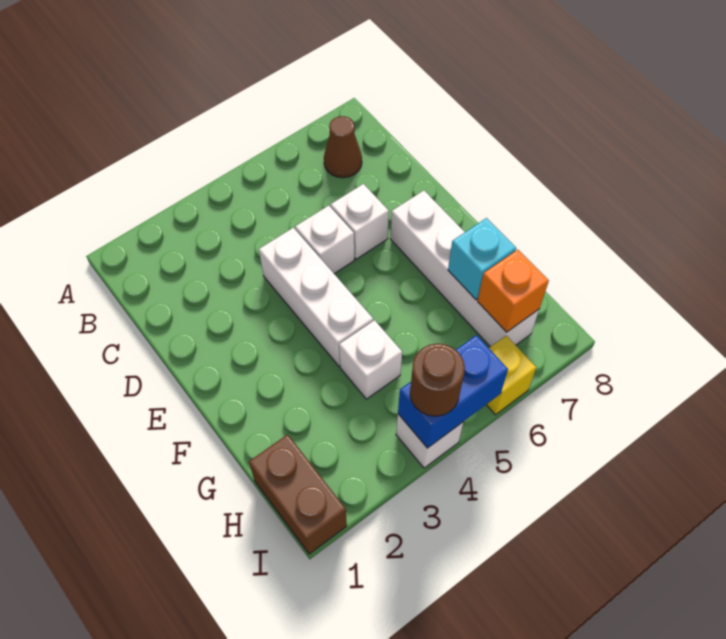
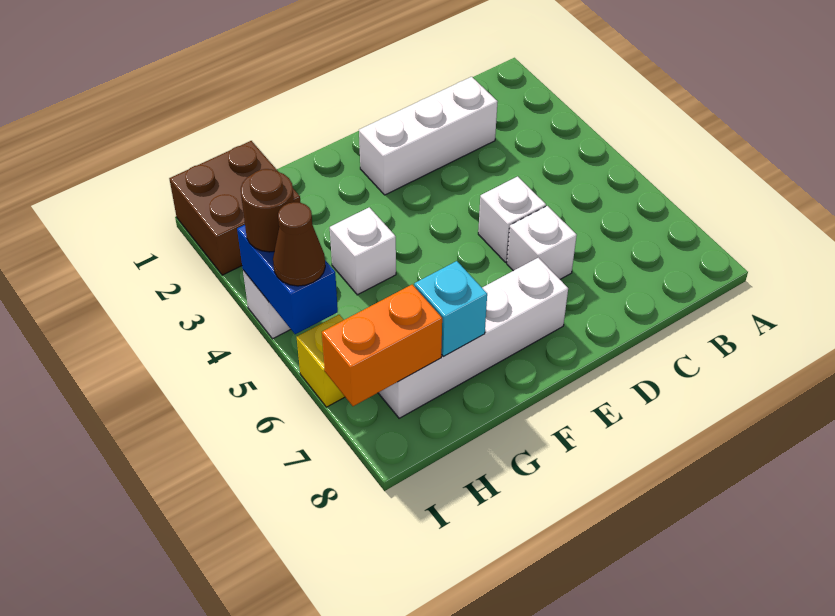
brown cone B7 level 1 -> brown cone I5 level 3
white brick D4:F4 level 1 -> white brick C2:E2 level 1
brown brick H1:I1 level 1 -> brown brick H1:I2 level 1
orange brick H7 level 2 -> orange brick H7:I7 level 2

